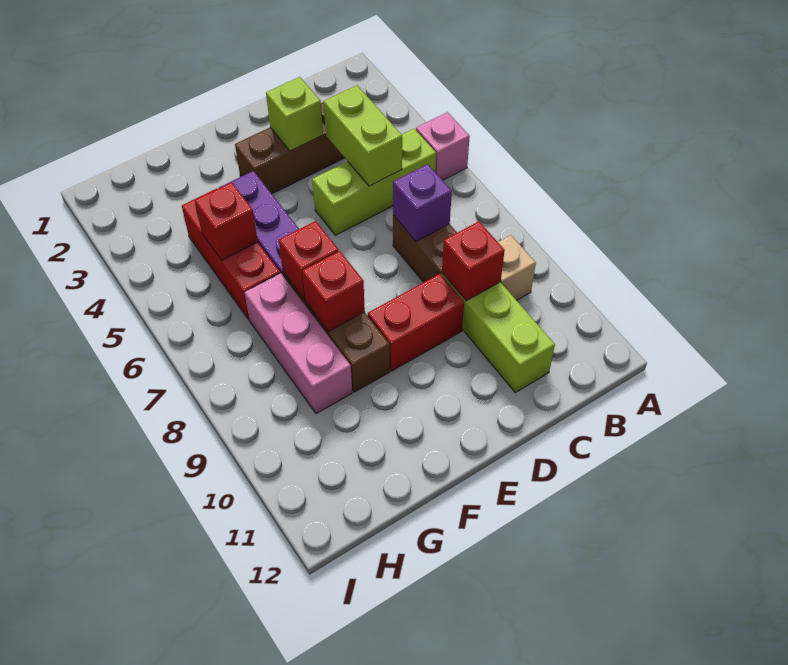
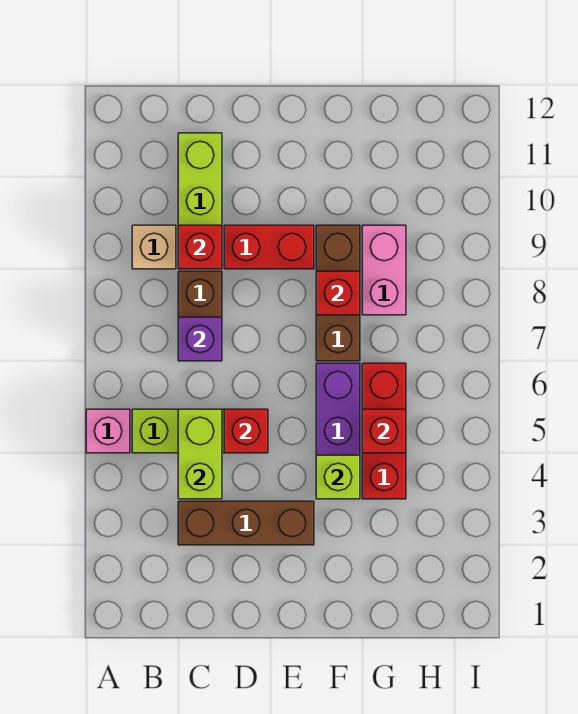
lime brick D3 level 2 -> lime brick F4 level 2
red brick F7 level 2 -> red brick D5 level 2
pink brick G7:G9 level 1 -> pink brick G8:G9 level 1

